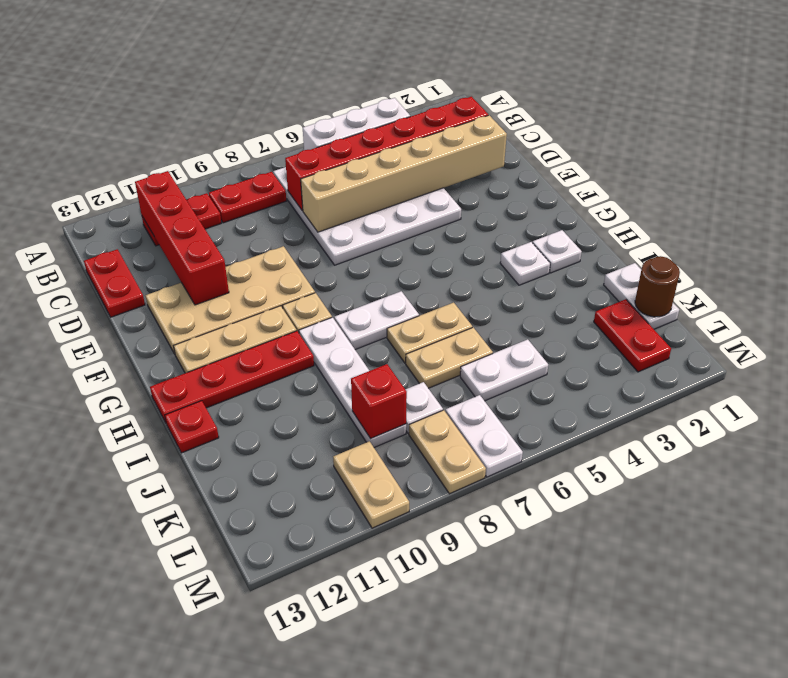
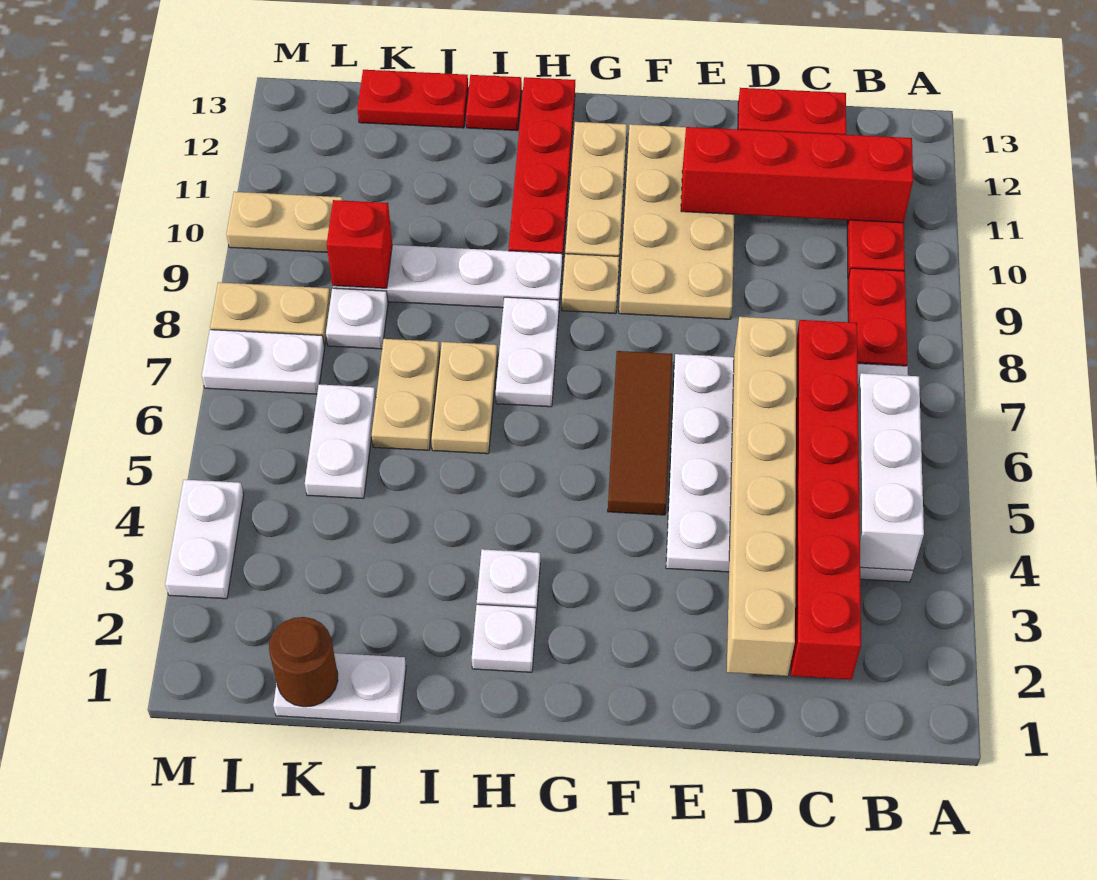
none -> brown tile F5:F7 level 1
red plate K2:L2 level 1 -> red plate J13:K13 level 1
none -> white plate M3:M4 level 1

